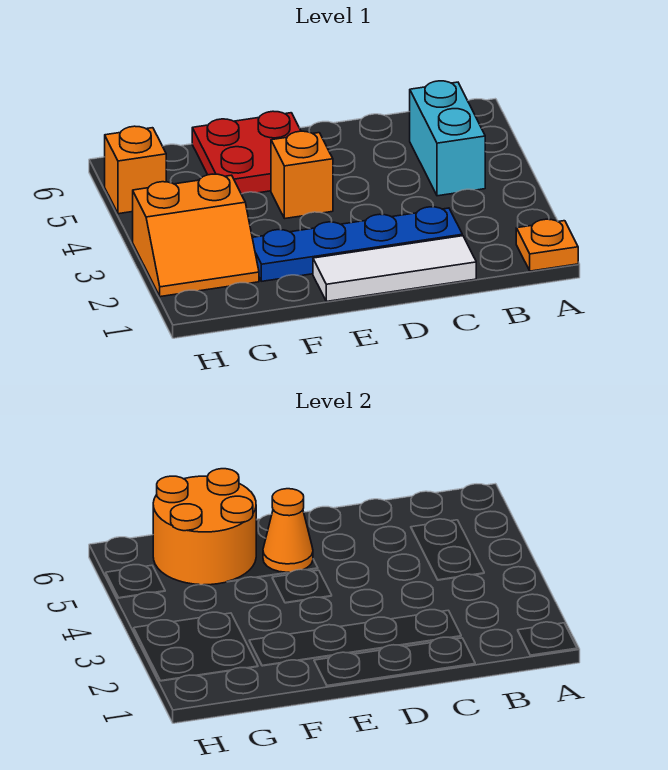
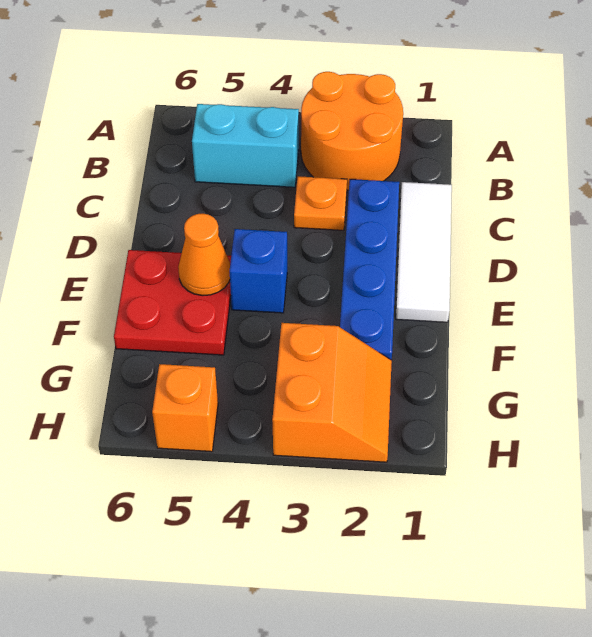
orange plate A1 level 1 -> orange plate C3 level 1
orange brick E4 level 1 -> blue brick E4 level 1
orange round brick F5:G6 level 2 -> orange round brick A2:B3 level 1

